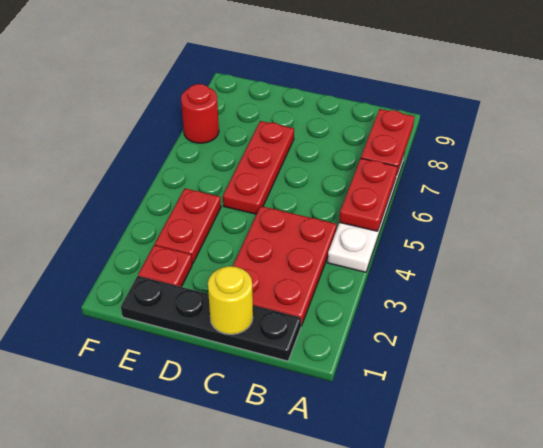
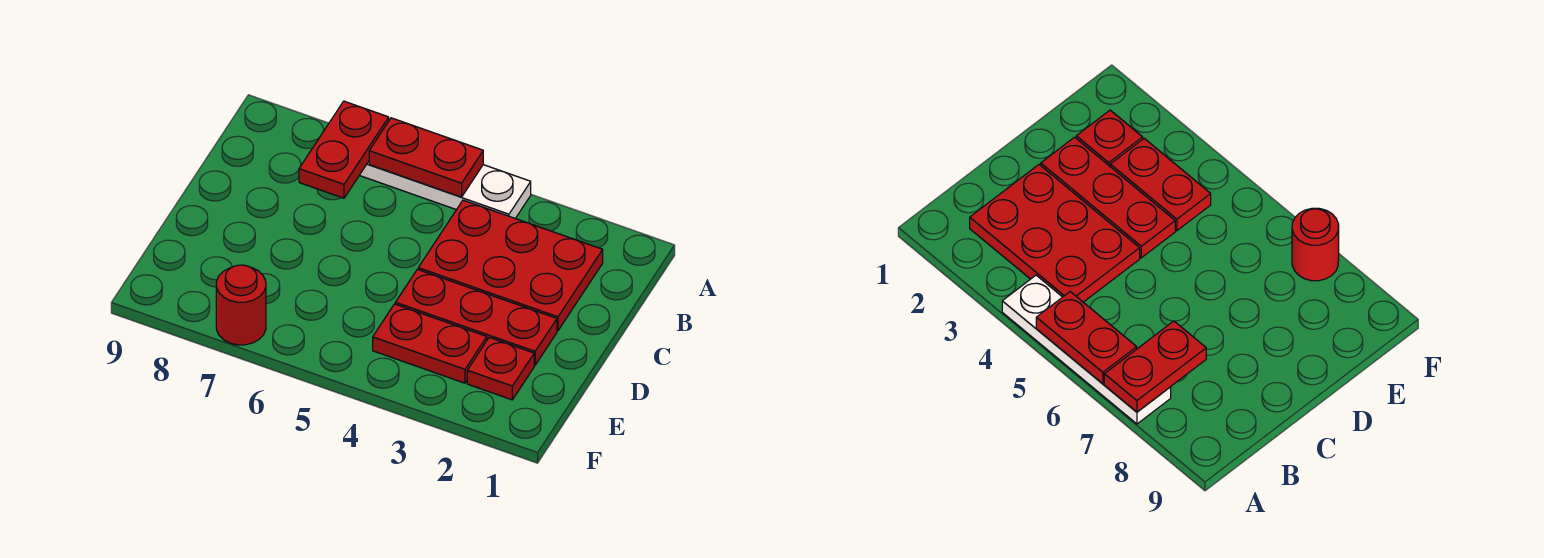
red plate A7:A8 level 2 -> red plate A7:B7 level 2
black plate B1:E1 level 1 -> none
yellow round brick C1 level 2 -> none
red plate D5:D7 level 1 -> red plate D2:D4 level 1

